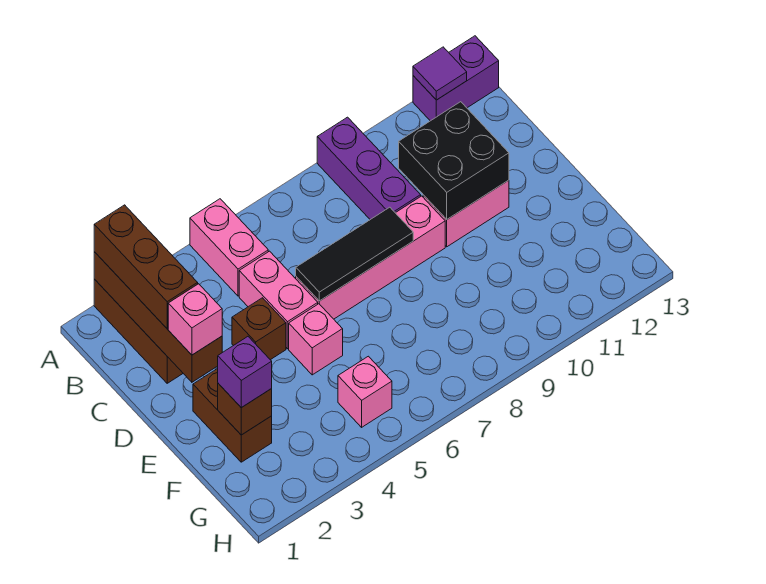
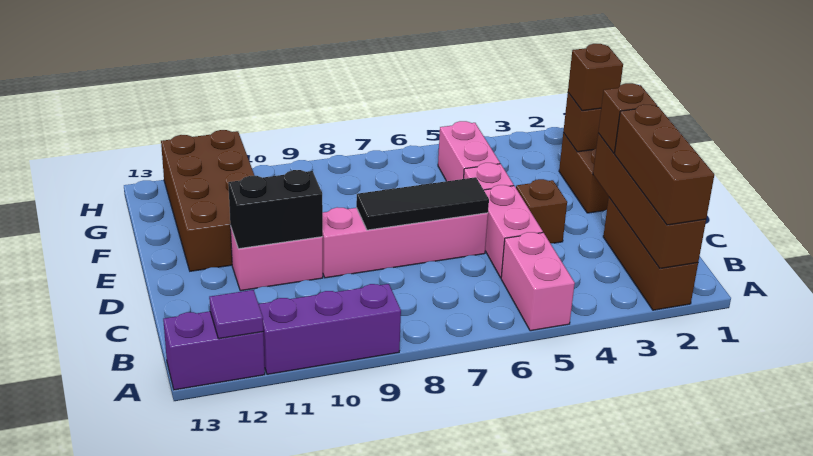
purple brick A9:C9 level 1 -> purple brick A9:A11 level 1
black brick C10:D11 level 2 -> black brick D10:D11 level 2
pink brick D2 level 3 -> brown brick D2 level 3
none -> brown brick E11:H12 level 1
purple brick F2 level 3 -> brown brick F2 level 3
pink brick G5 level 1 -> pink brick F5:G5 level 1

